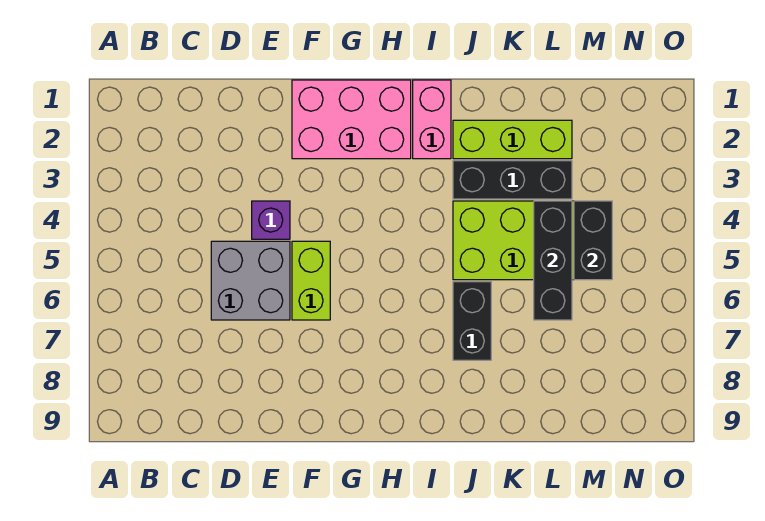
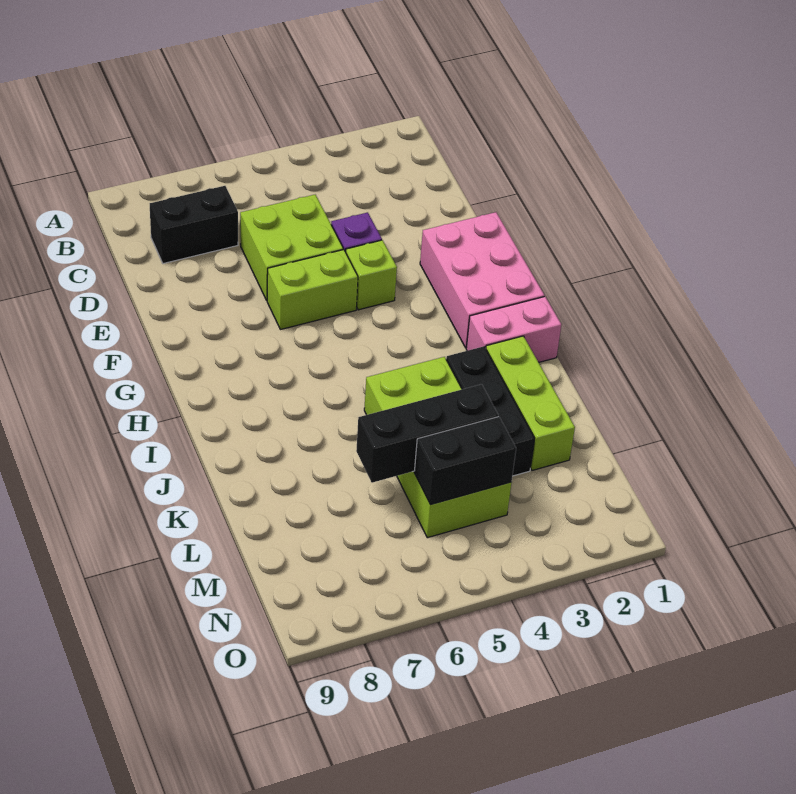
grey brick D5:E6 level 1 -> lime brick D5:E6 level 1
none -> lime brick F4 level 1
black brick J6:J7 level 1 -> black brick C7:C8 level 1

